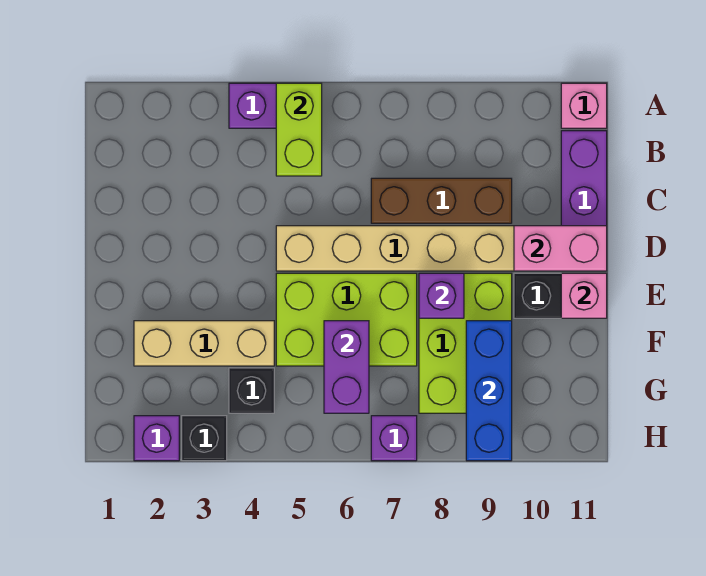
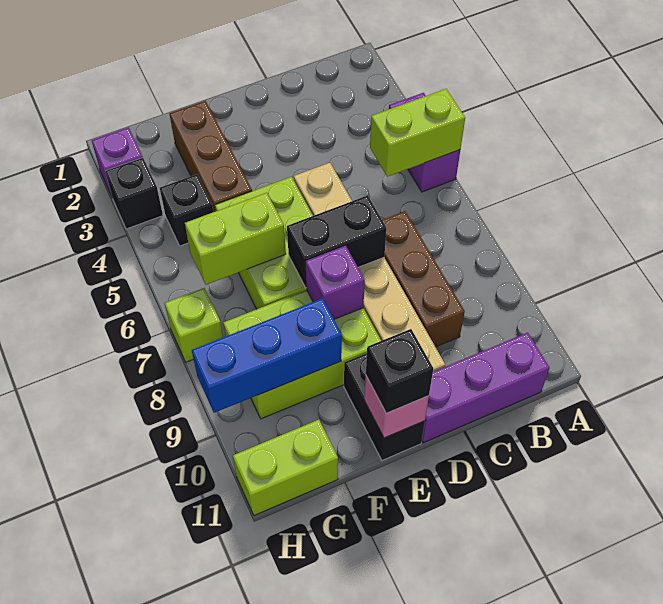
pink brick A11 level 1 -> none
none -> black brick D7:E7 level 2
pink brick D10:D11 level 2 -> none
none -> black brick E11 level 3
tan brick F2:F4 level 1 -> brown brick F2:F4 level 1
purple brick F6:G6 level 2 -> lime brick F6:G6 level 2
none -> lime brick G11:H11 level 1
purple brick H7 level 1 -> lime brick H7 level 1

